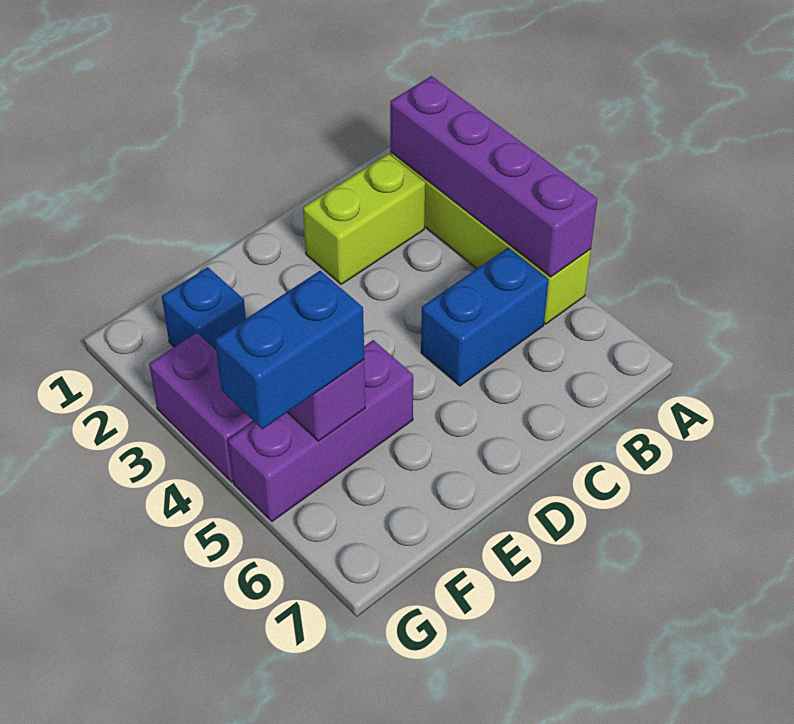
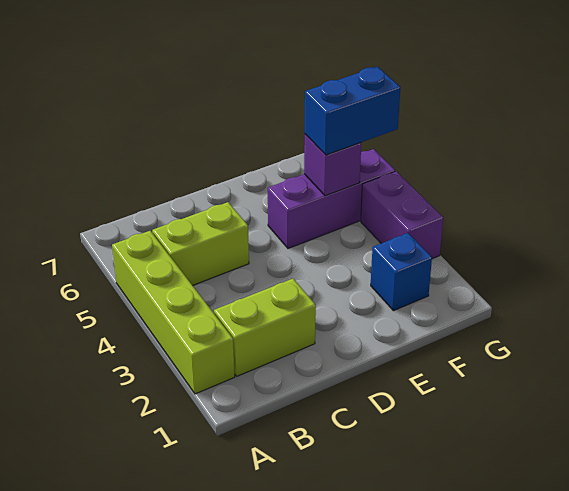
purple brick A2:A5 level 2 -> none
blue brick B5:C5 level 1 -> lime brick B5:C5 level 1

